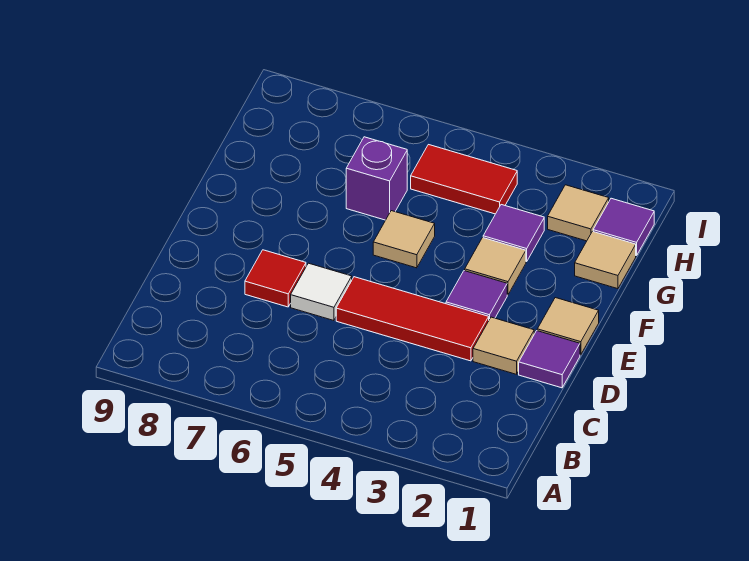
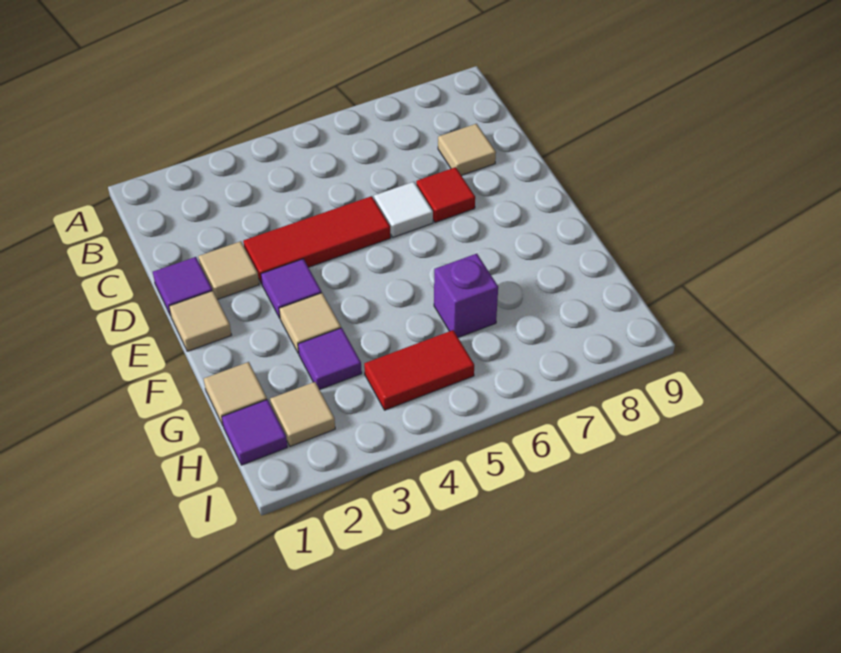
tan tile F5 level 1 -> tan tile C8 level 1

